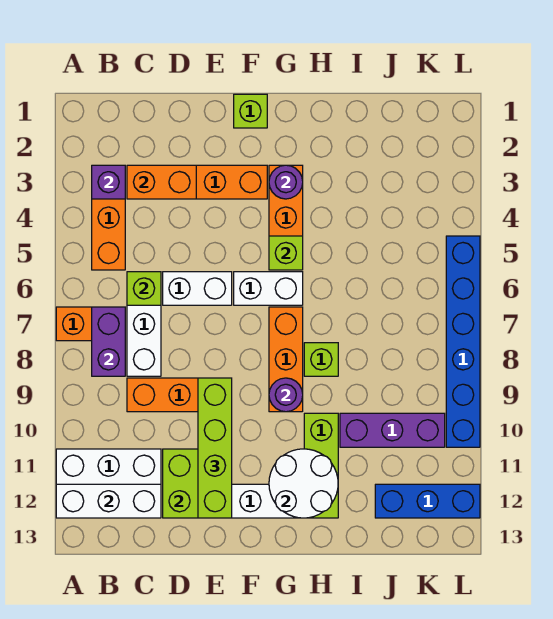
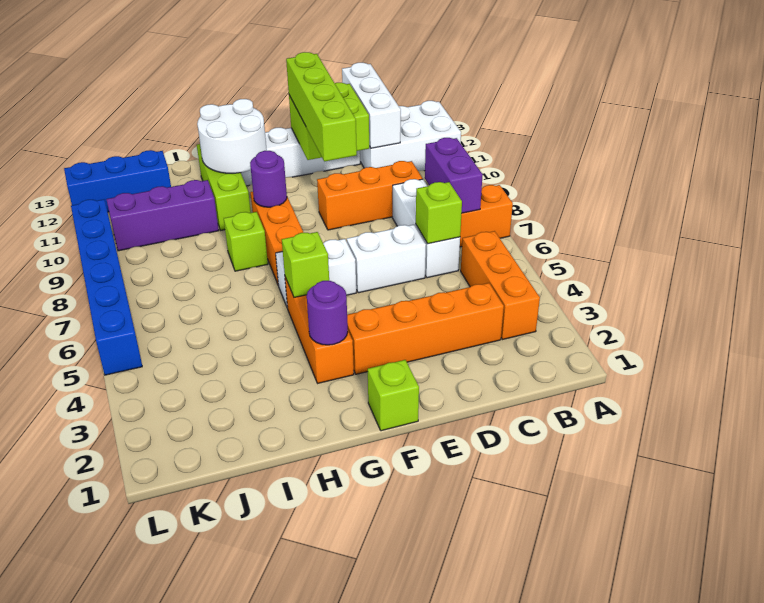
white brick A12:C12 level 2 -> white brick C11:C13 level 2
purple brick B3 level 2 -> none
orange brick C3:D3 level 2 -> none

